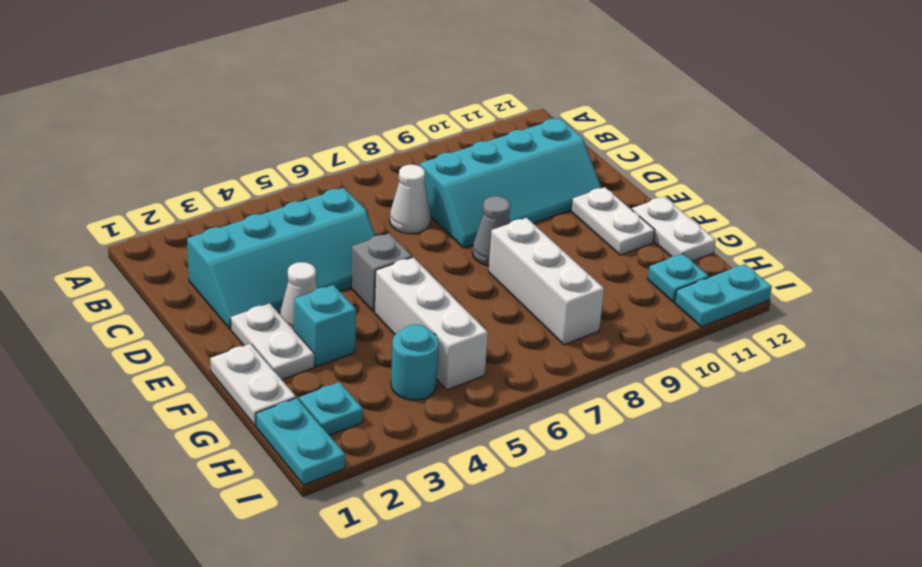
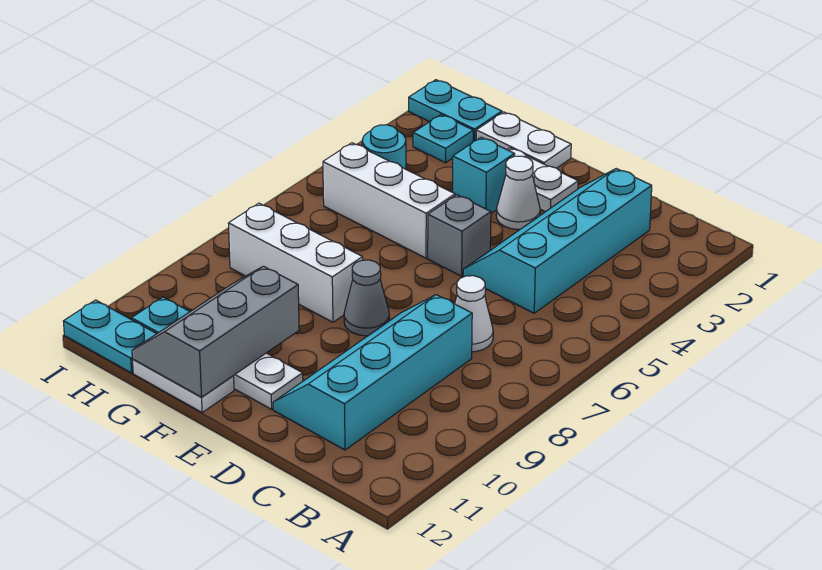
none -> grey slope F10:G12 level 2 top F
cyan plate I11:I12 level 1 -> cyan plate H12:I12 level 1

